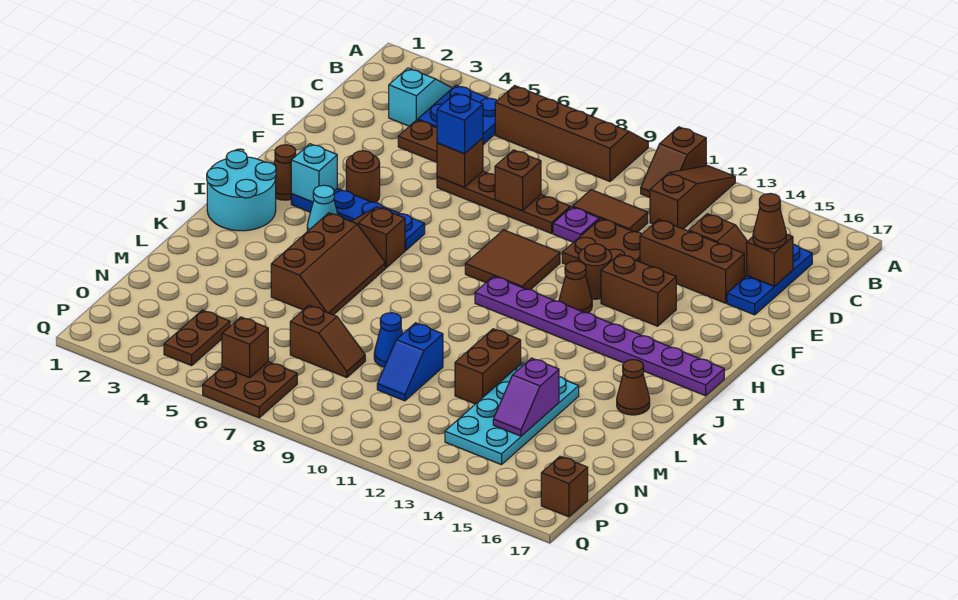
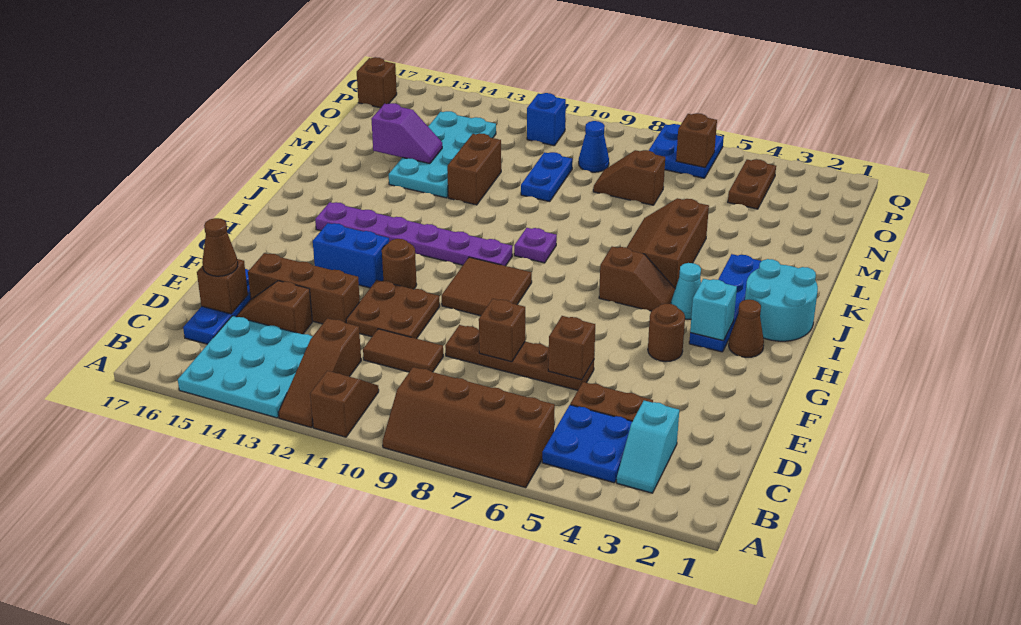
none -> cyan plate A13:C15 level 1
blue brick E6 level 3 -> blue brick P11 level 1
purple plate E10 level 1 -> purple plate J9 level 1
brown brick G13:G14 level 1 -> blue brick G13:G14 level 1
blue plate H3:H6 level 1 -> blue plate H3:K3 level 1
brown cone H12 level 1 -> none
purple plate I10:I17 level 1 -> purple plate I10:I15 level 1
brown cone K16 level 1 -> none
blue cone M9 level 1 -> blue cone O9 level 1
blue slope M10:N10 level 1 top M -> blue plate M10:N10 level 1
purple slope M14:N14 level 2 top M -> purple slope M14:M15 level 2 top 15
brown plate P6:Q7 level 1 -> blue plate P6:Q7 level 1

